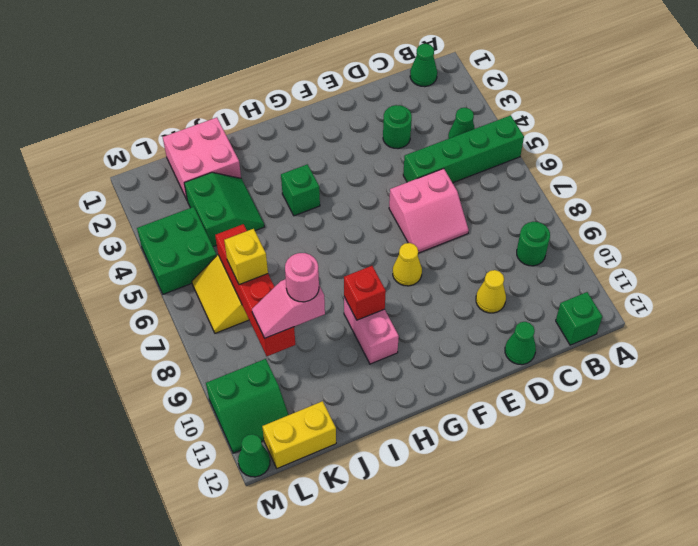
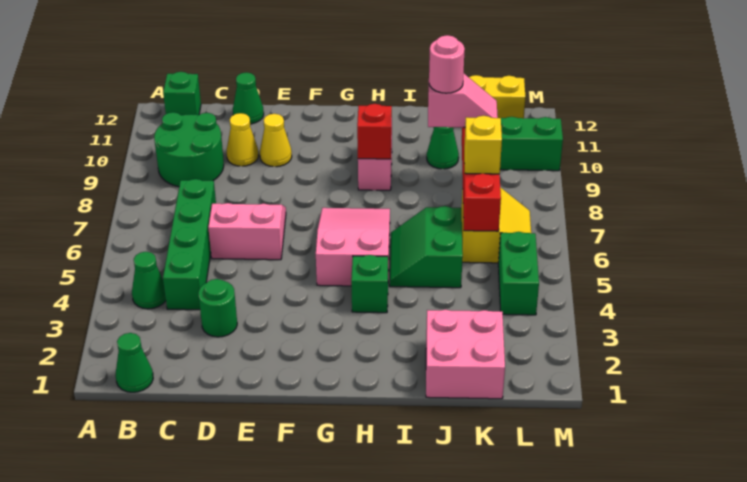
green brick A5:D5 level 1 -> green brick C4:C7 level 1
green round brick B9 level 1 -> green round brick B9:C10 level 1
yellow cone F8 level 1 -> yellow cone E10 level 1
none -> pink slope G5:H7 level 1 top 5
green slope J3:K4 level 1 top K -> green slope I5:J6 level 1 top J
green brick L4:M5 level 1 -> green brick L4:L5 level 1
green cone M12 level 1 -> green cone J10 level 1

